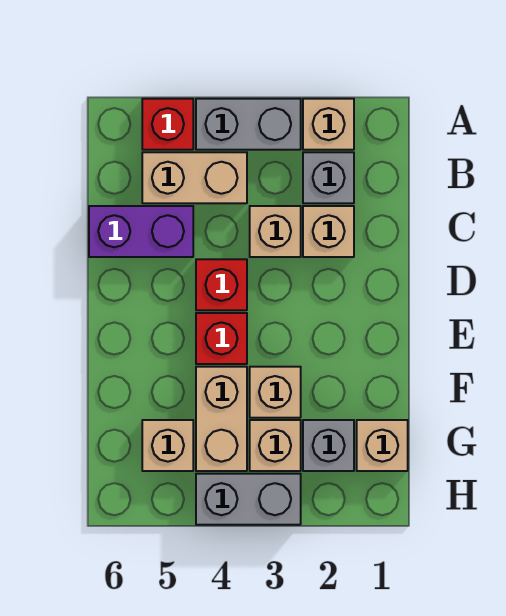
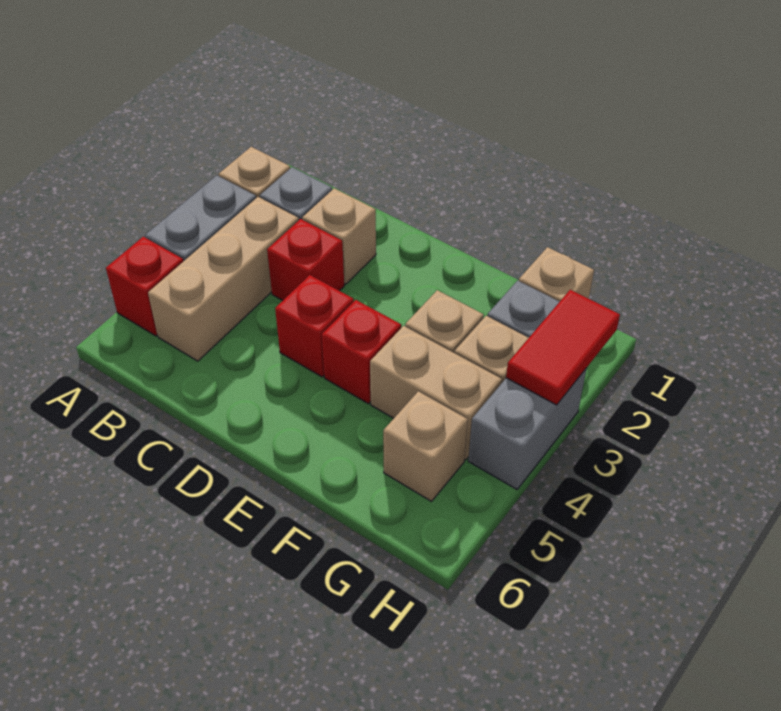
tan brick B4:B5 level 1 -> tan brick B3:B5 level 1
tan brick C3 level 1 -> red brick C3 level 1
purple brick C5:C6 level 1 -> none
none -> red tile H2:H3 level 2

